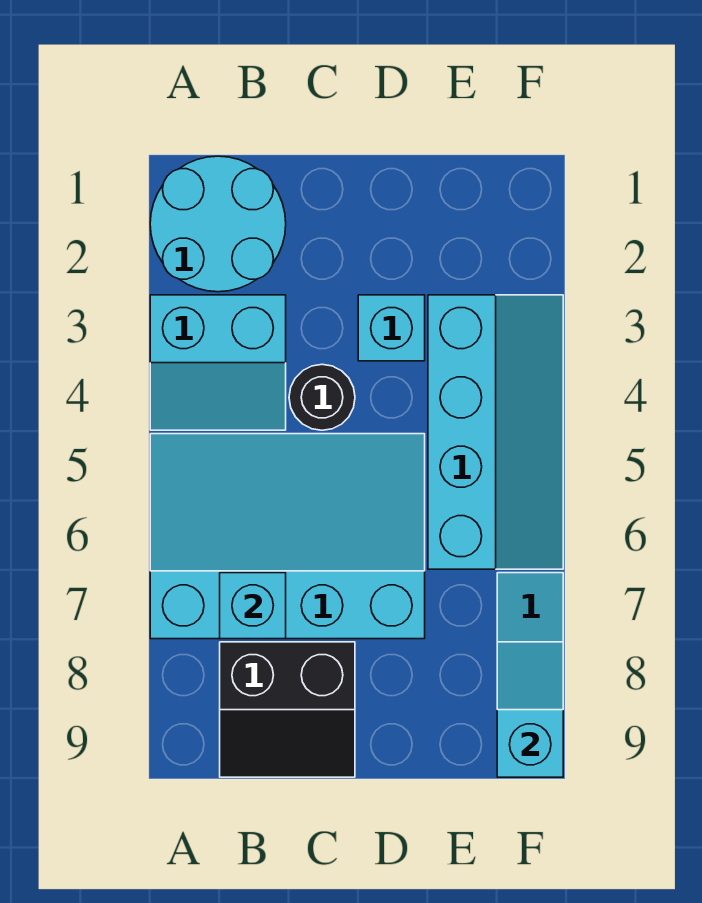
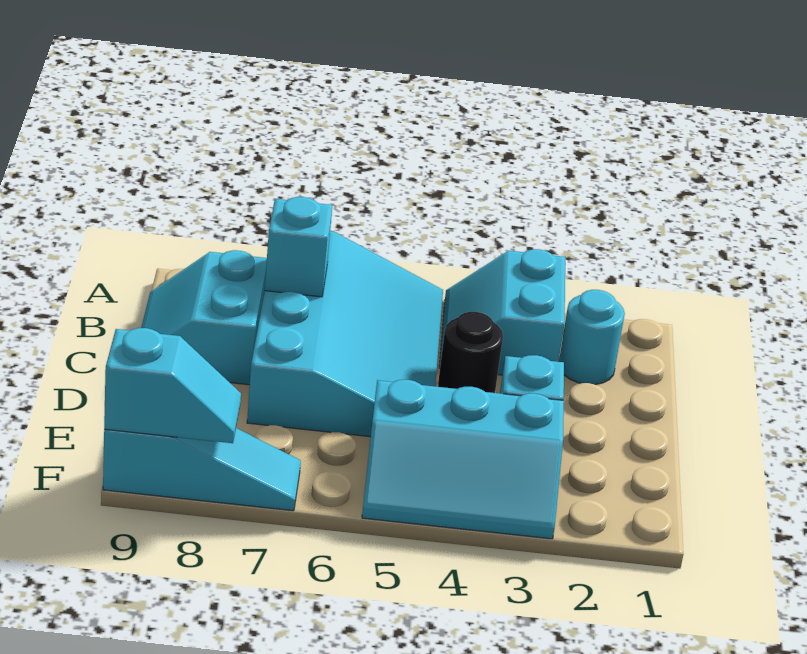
cyan round brick A1:B2 level 1 -> cyan round brick B2 level 1
black slope B8:C9 level 1 top 8 -> cyan slope B8:C9 level 1 top 8
cyan slope E3:F6 level 1 top E -> cyan slope E3:F5 level 1 top E

